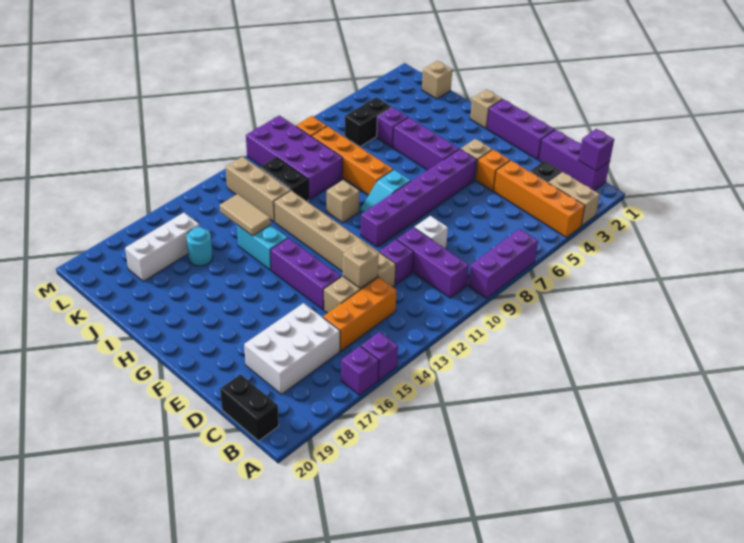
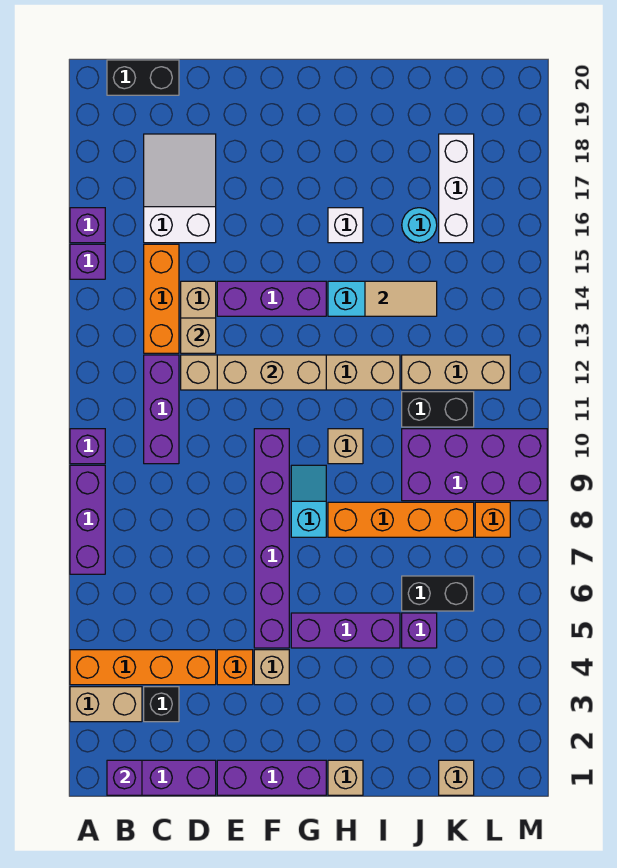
purple brick B10:D10 level 1 -> purple brick C10:C12 level 1
white brick C16:D18 level 1 -> white slope C16:D18 level 1 top 16
white brick D9 level 1 -> white brick H16 level 1
purple brick D11 level 1 -> purple brick A10 level 1
none -> tan brick E12:G12 level 2
black brick K5:K6 level 1 -> black brick J6:K6 level 1

